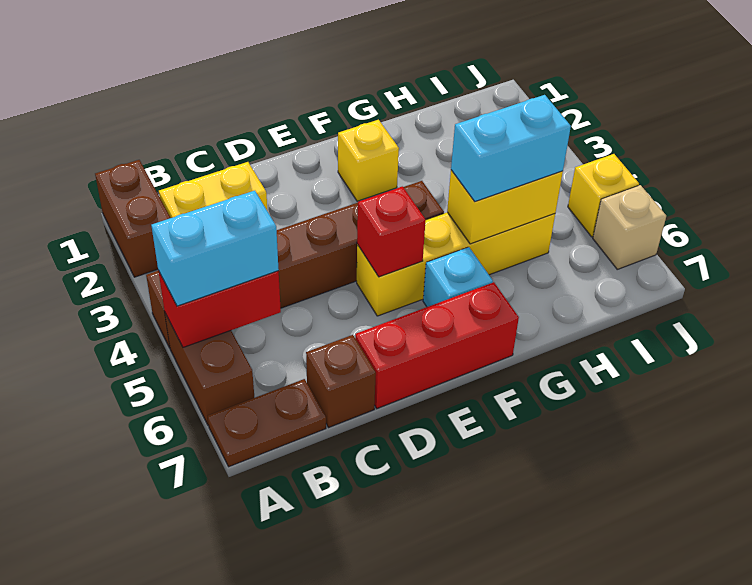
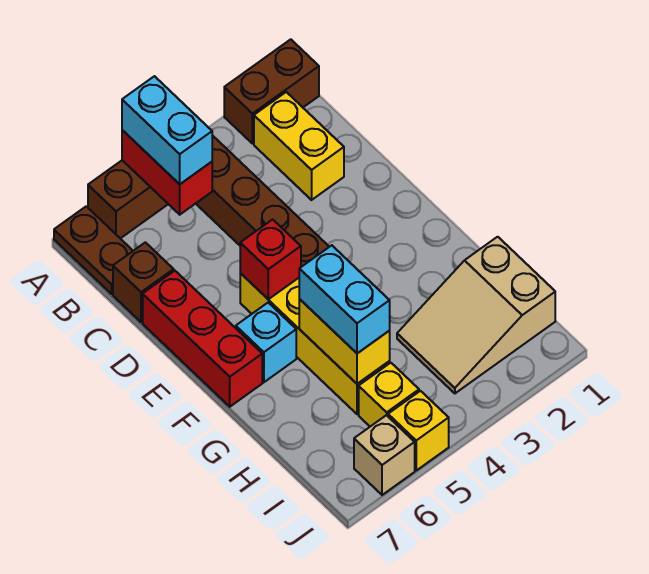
yellow brick F2 level 1 -> yellow brick I5 level 1
none -> tan slope H1:I3 level 1 top 1

